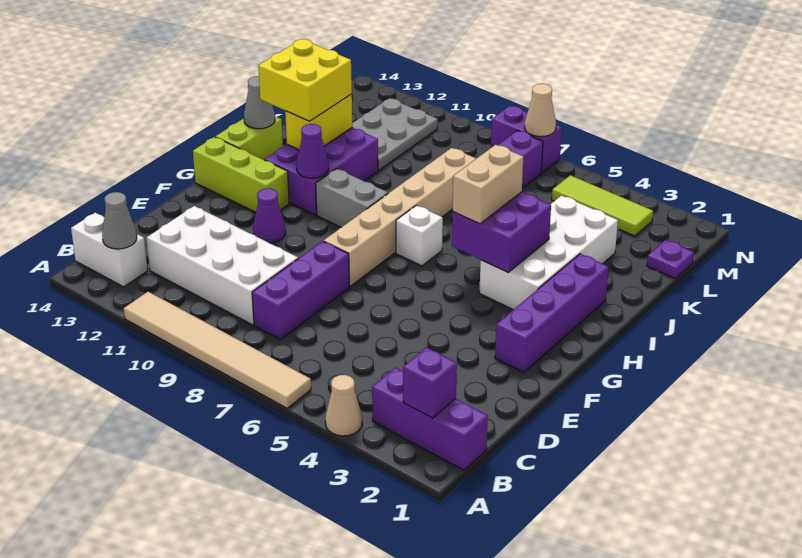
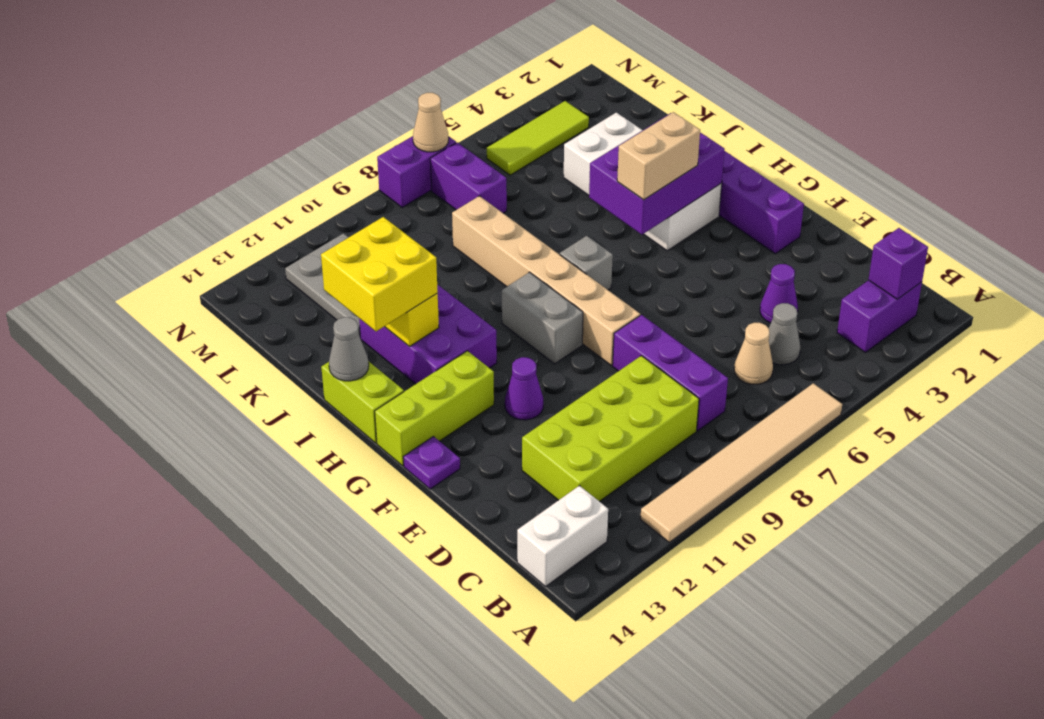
tan cone A4 level 1 -> tan cone C6 level 1
purple brick B1:B3 level 1 -> purple brick B2:B3 level 1
grey cone B13 level 2 -> grey cone C5 level 1
white brick C9:D12 level 1 -> lime brick C9:D12 level 1
purple brick H4:I5 level 2 -> purple brick H3:I5 level 2
tan brick H5:I5 level 3 -> tan brick H4:H5 level 3
white brick H7 level 1 -> grey brick H7 level 1
grey brick H9:H10 level 1 -> grey brick G9:H9 level 1
purple cone H11 level 2 -> purple cone D4 level 1
purple plate L1 level 1 -> purple plate F14 level 1

